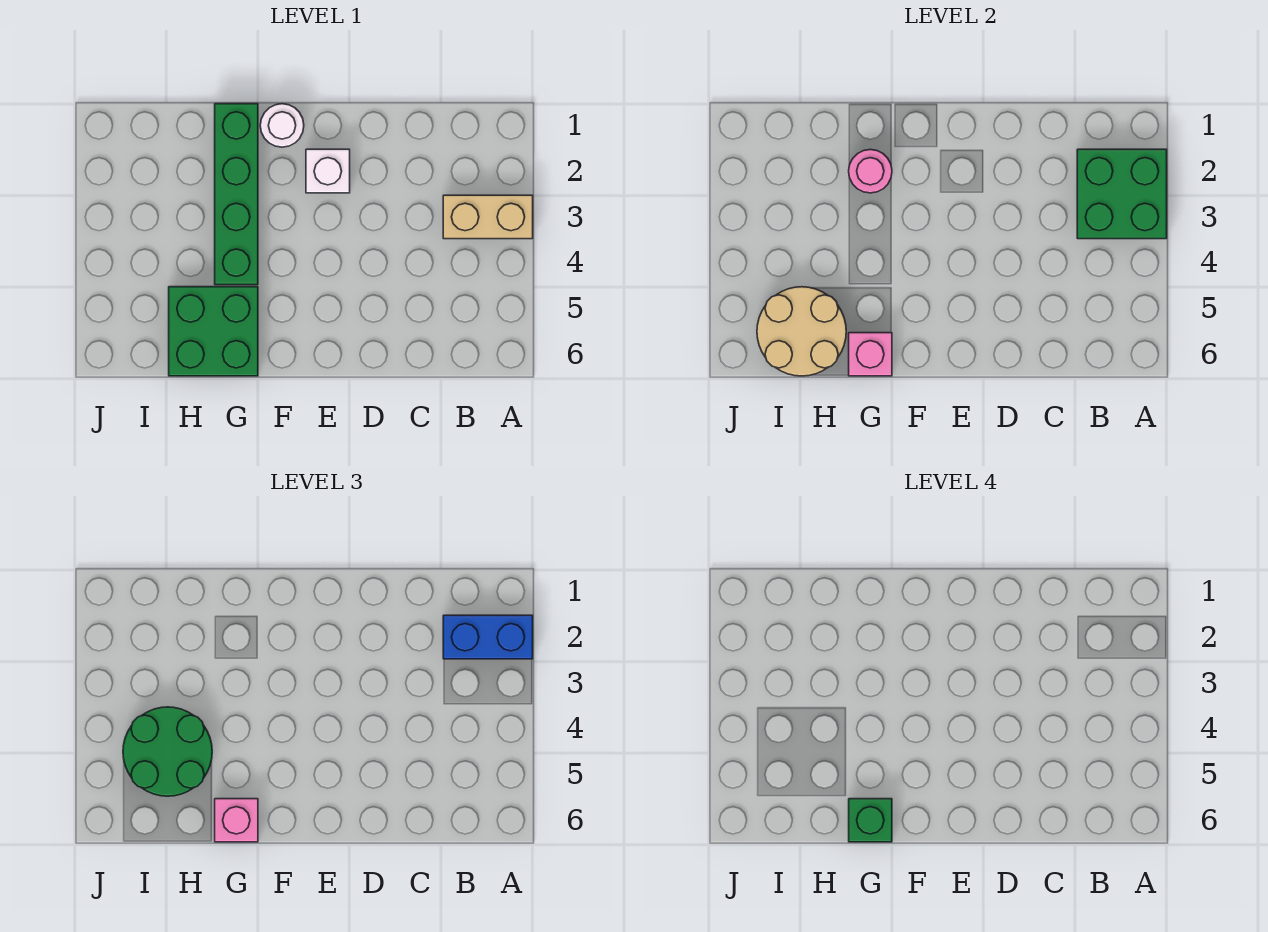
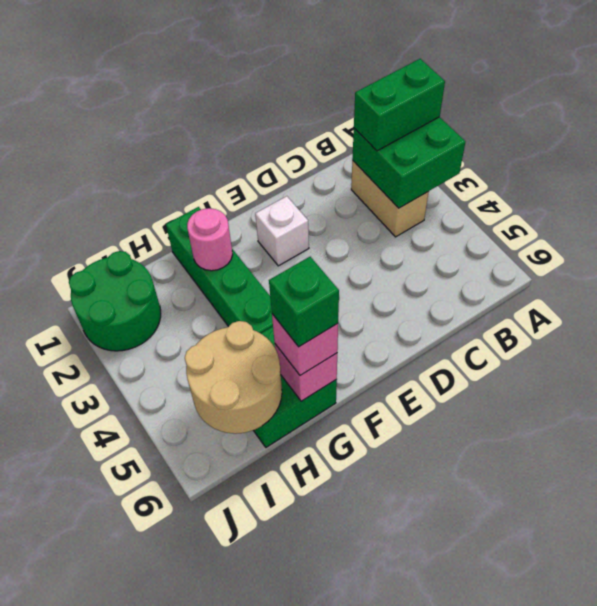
blue brick A2:B2 level 3 -> green brick A2:B2 level 3
tan brick A3:B3 level 1 -> tan brick B2:B3 level 1
white round brick F1 level 1 -> none
green round brick H4:I5 level 3 -> green round brick I1:J2 level 1

